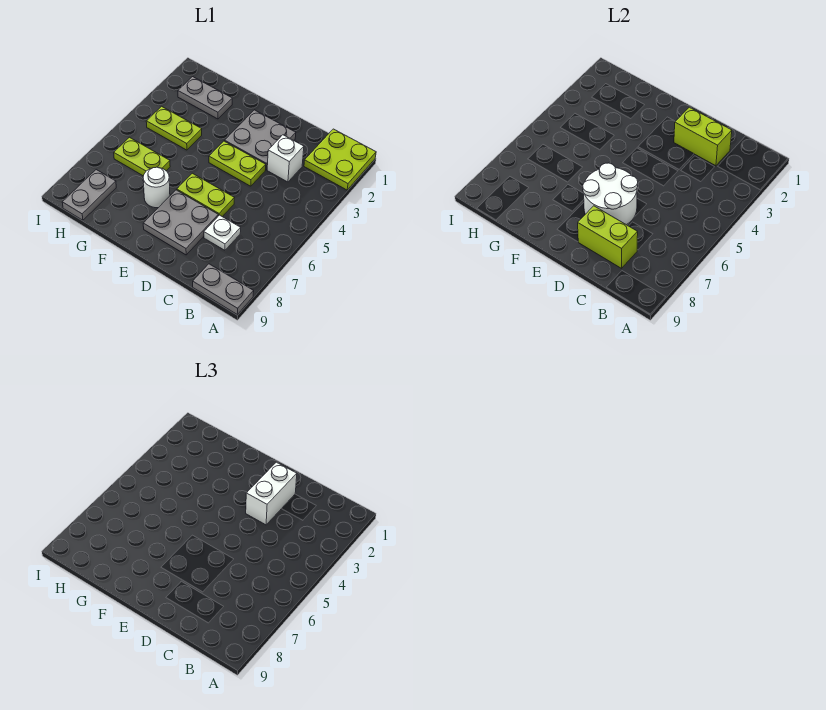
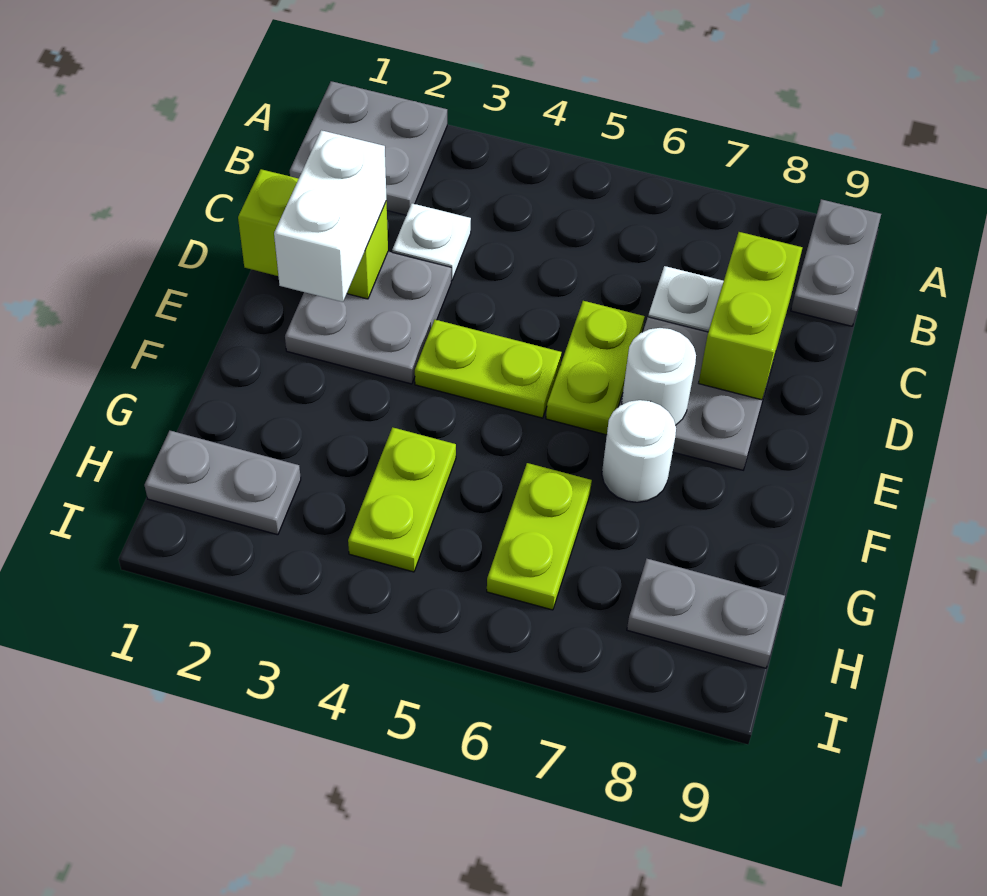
lime plate A1:B2 level 1 -> grey plate A1:B2 level 1
lime brick C2:D2 level 2 -> lime brick D1:D2 level 2
white brick C3 level 1 -> white plate C3 level 1
white brick D2:D3 level 3 -> white brick D2:E2 level 3
lime plate D4:E4 level 1 -> lime plate E4:E5 level 1
white round brick D6:E7 level 2 -> white round brick E7 level 2
grey plate G2:H2 level 1 -> grey plate H1:H2 level 1

